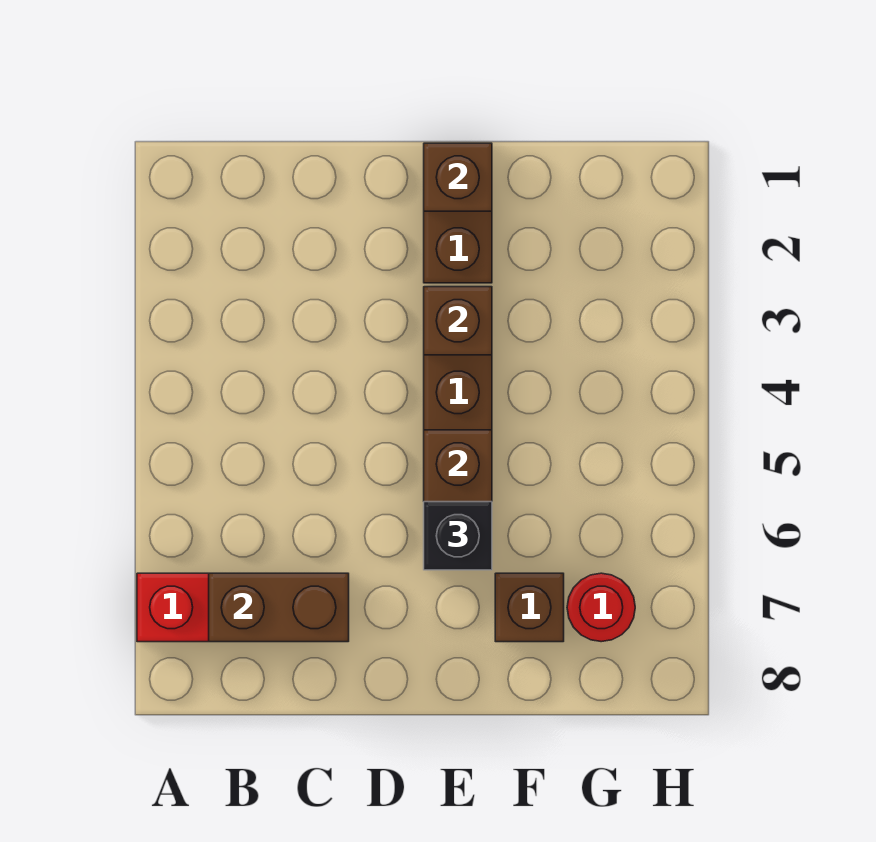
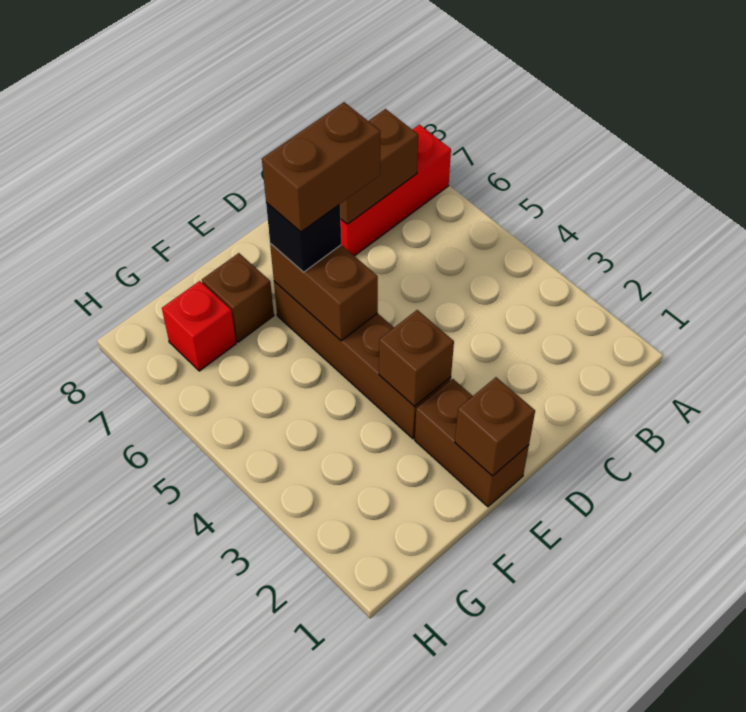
none -> brown brick D6:E6 level 4
red round brick G7 level 1 -> red brick G7 level 1

